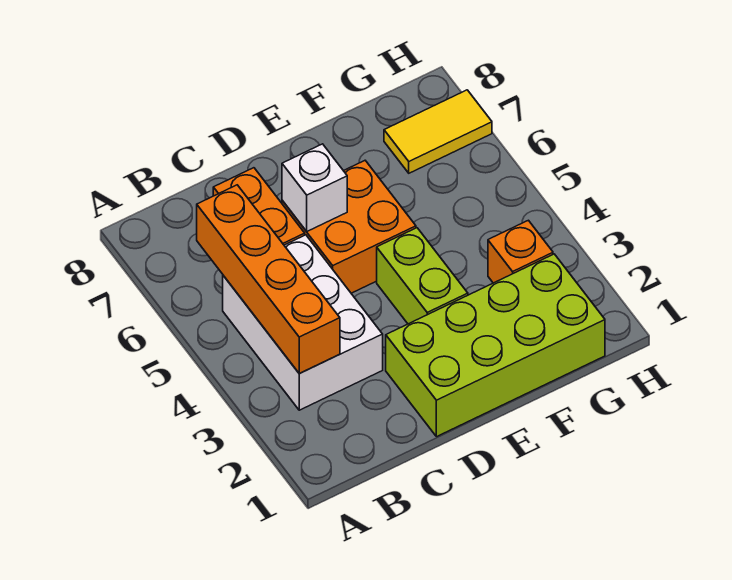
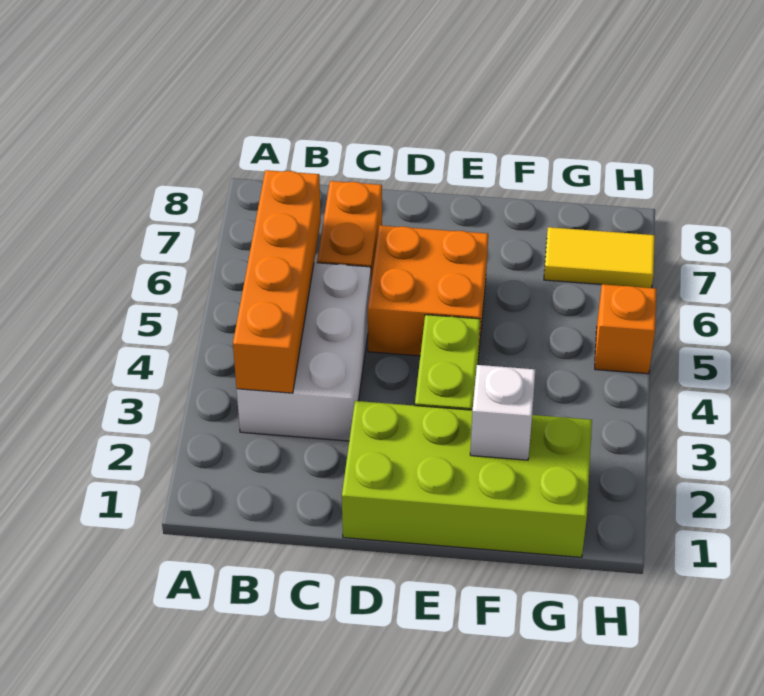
white brick D6 level 2 -> white brick F2 level 2
orange brick G3 level 1 -> orange brick H5 level 1

